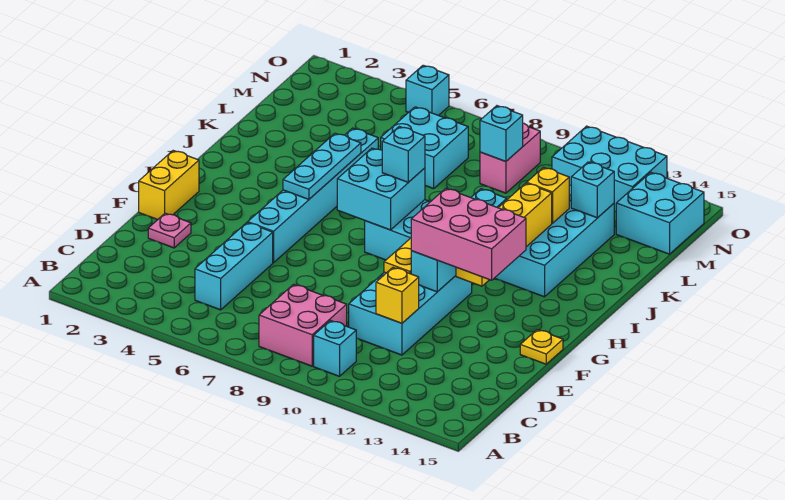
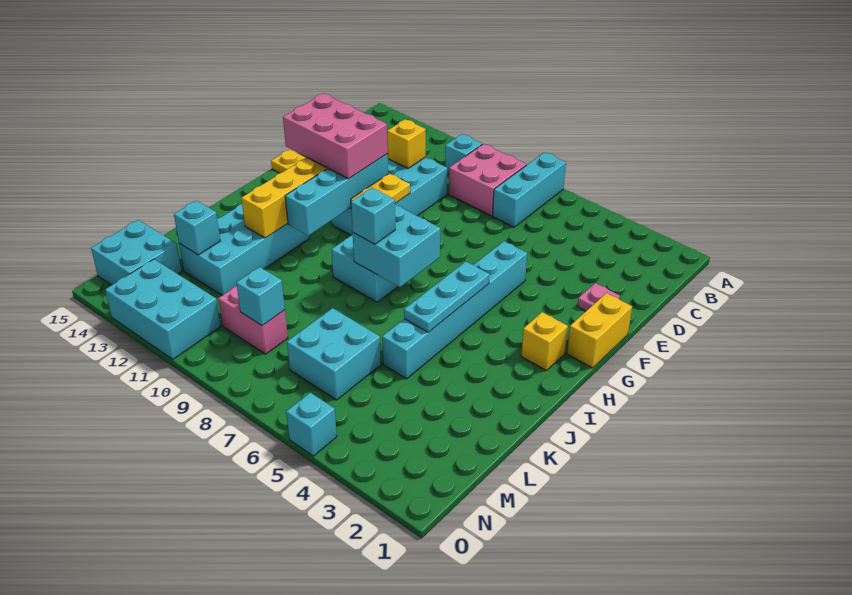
cyan brick C5:E5 level 1 -> cyan brick A7:C7 level 1
yellow brick K12 level 2 -> yellow brick H2 level 1
pink brick M9:N9 level 1 -> pink brick M9:M10 level 1

